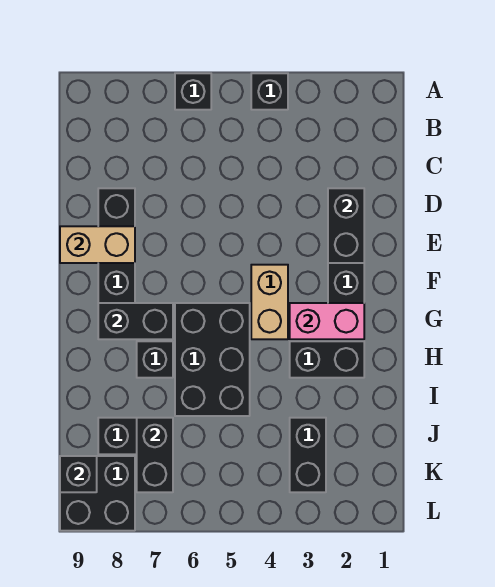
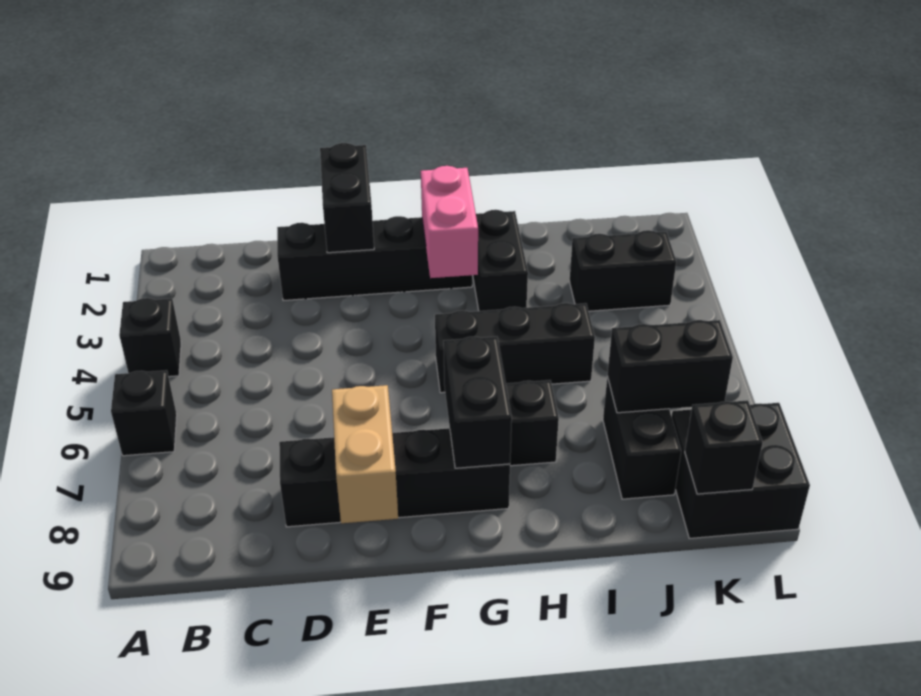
black brick D2:E2 level 2 -> black brick E1:E2 level 2
tan brick F4:G4 level 1 -> none
black brick G5:I6 level 1 -> black brick G5:I5 level 1

